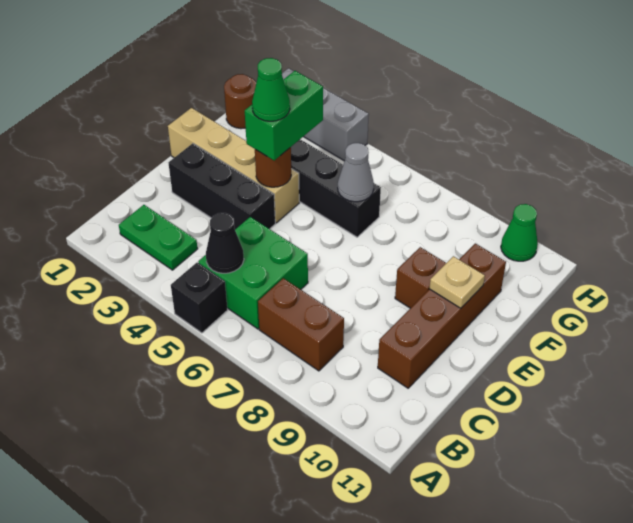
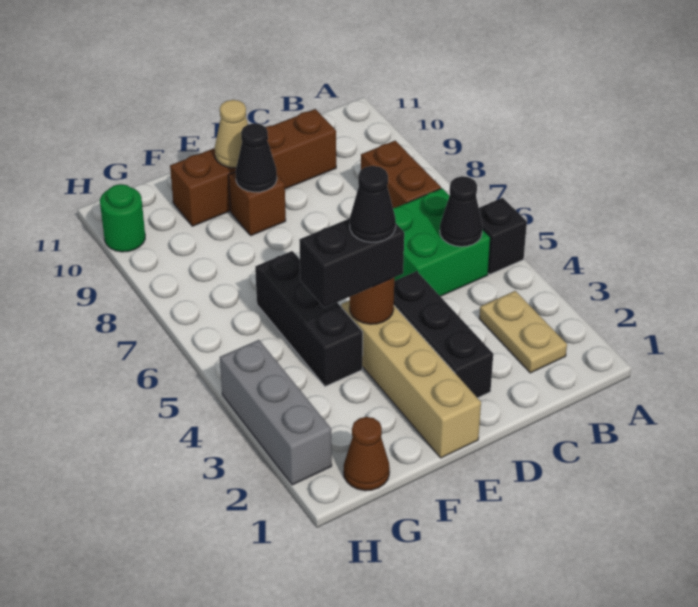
green plate B2:B3 level 1 -> tan plate B2:B3 level 1
green brick E4:F4 level 3 -> black brick E4:F4 level 3
green cone E4 level 4 -> black cone E4 level 4
none -> black cone E9 level 2
tan plate E10 level 2 -> tan cone E10 level 2
grey cone F6 level 2 -> none
brown round brick G1 level 1 -> brown cone G1 level 1
green cone H10 level 1 -> green round brick H10 level 1

